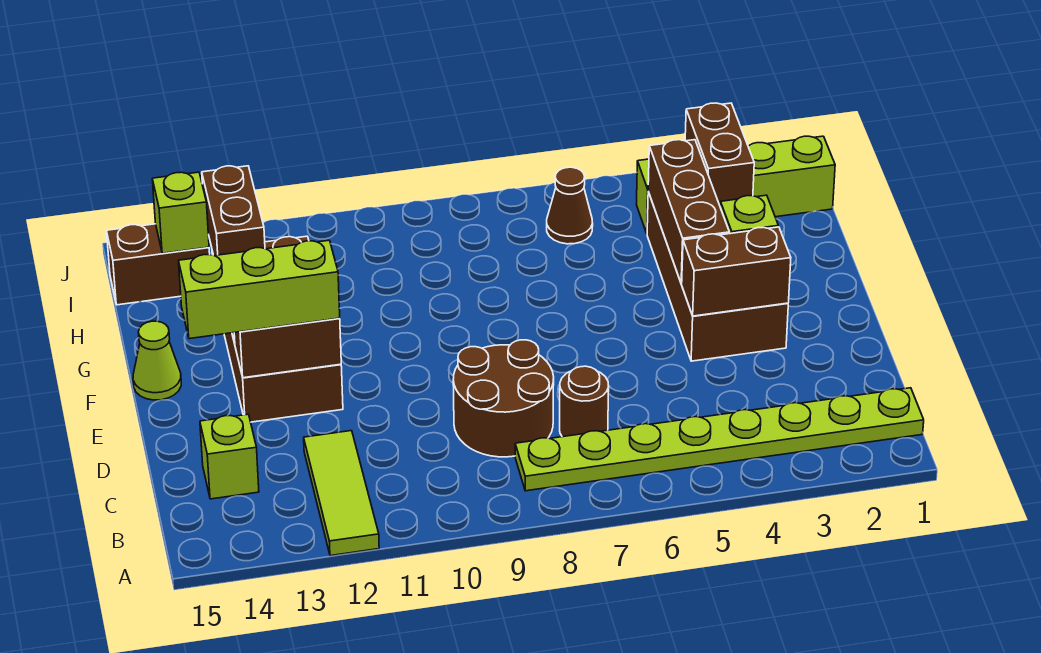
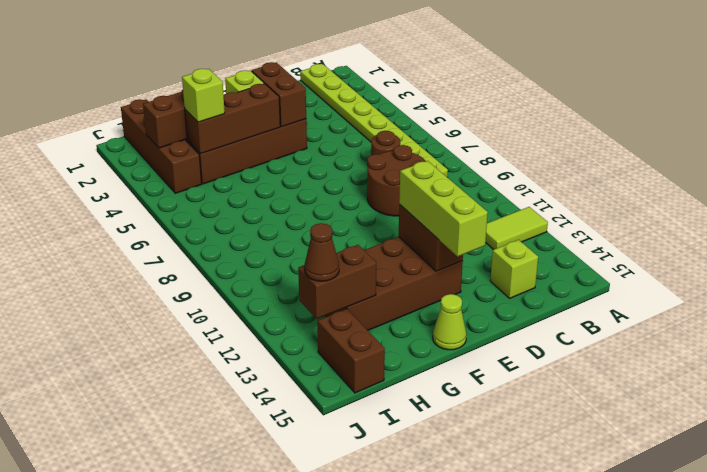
lime tile A12:C12 level 1 -> lime tile A12:B12 level 1
lime brick I1:I4 level 1 -> brown brick I1:I4 level 1
brown cone I6 level 1 -> brown cone I13 level 3
lime brick I14 level 2 -> lime brick H4 level 3

